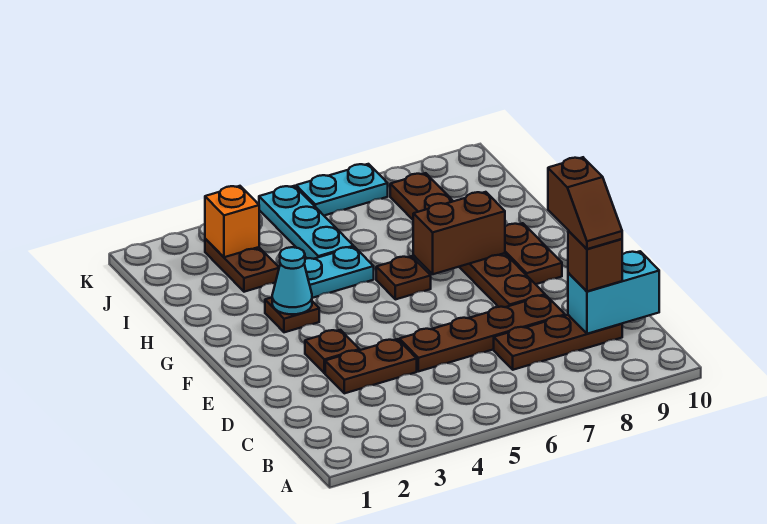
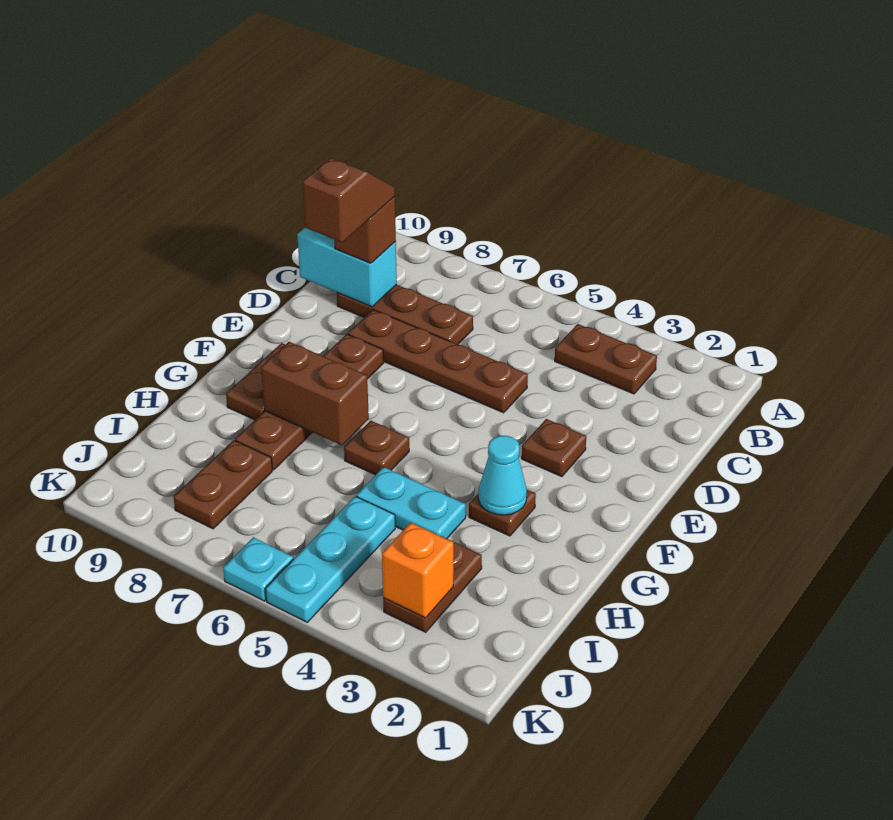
brown plate D3:D4 level 1 -> brown plate B3:B4 level 1
cyan plate K6:K7 level 1 -> cyan plate K6 level 1

